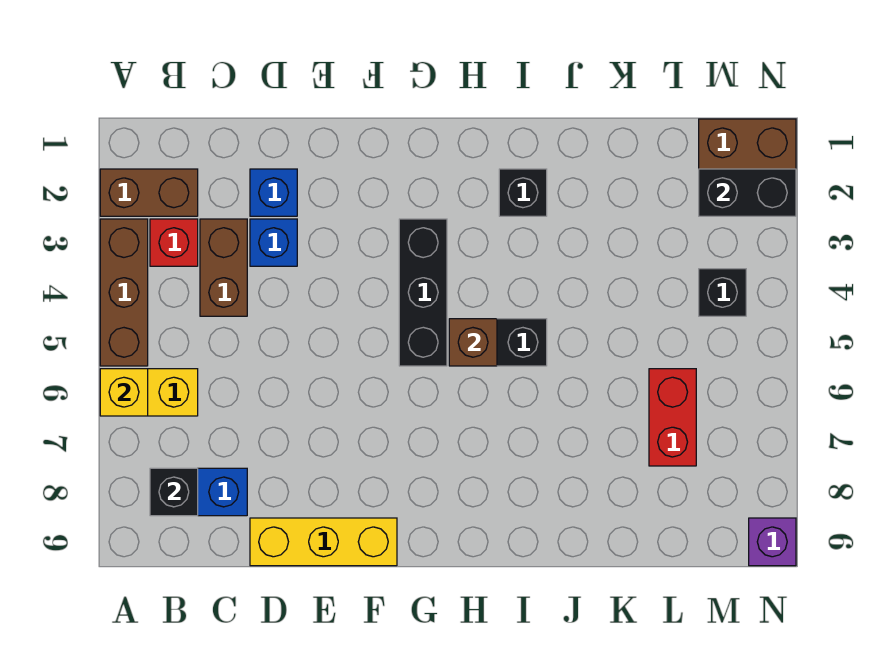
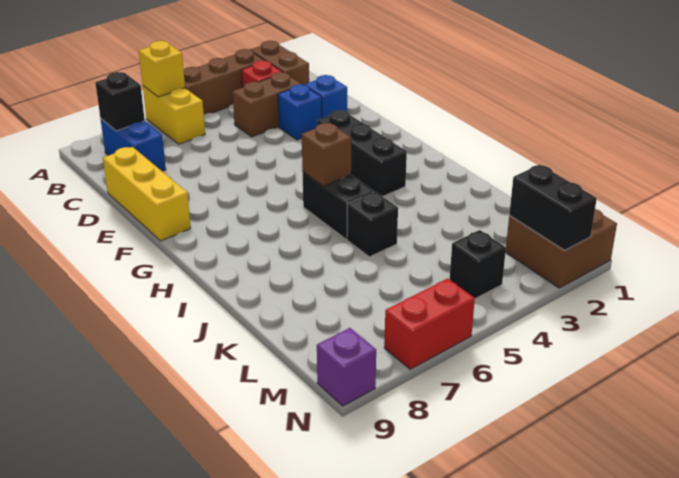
black brick G3:G5 level 1 -> black brick F3:H3 level 1
black brick I2 level 1 -> black brick J5 level 1
red brick L6:L7 level 1 -> red brick N6:N7 level 1

